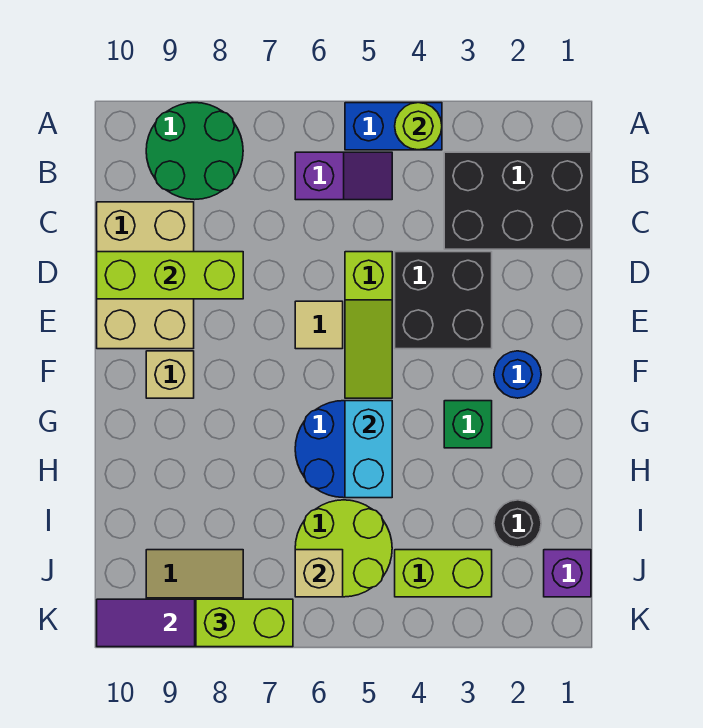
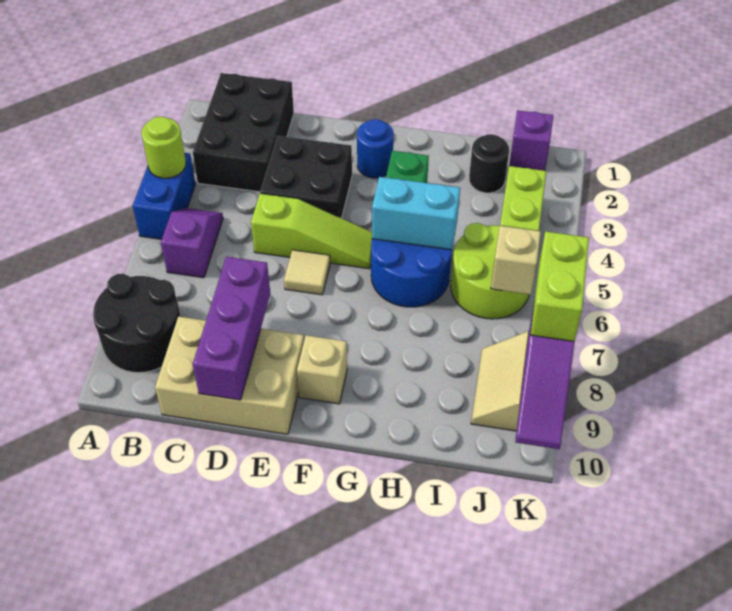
green round brick A8:B9 level 1 -> black round brick A8:B9 level 1
lime brick D8:D10 level 2 -> purple brick D8:D10 level 2

